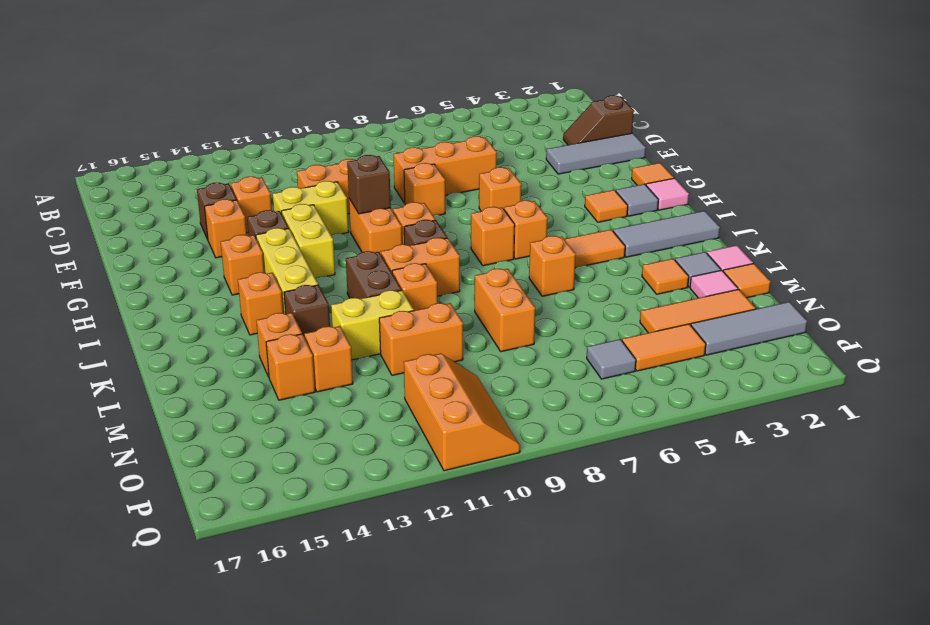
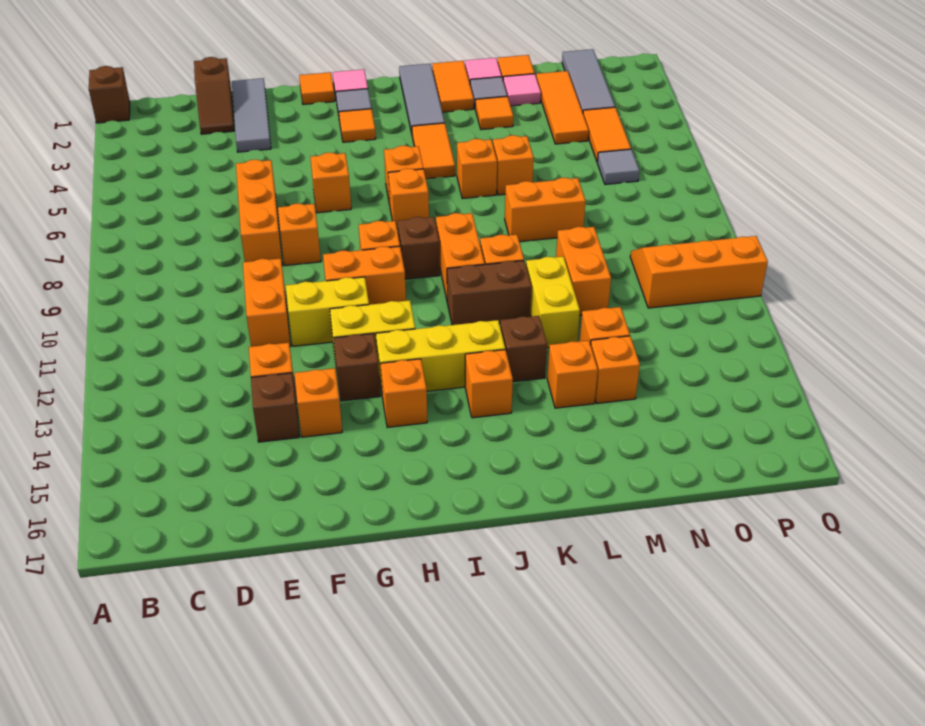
yellow brick F11:F12 level 1 -> yellow brick F11:G11 level 1
brown brick G10 level 2 -> brown brick A1 level 1
none -> orange tile K1:K2 level 1
none -> orange brick L6 level 1

